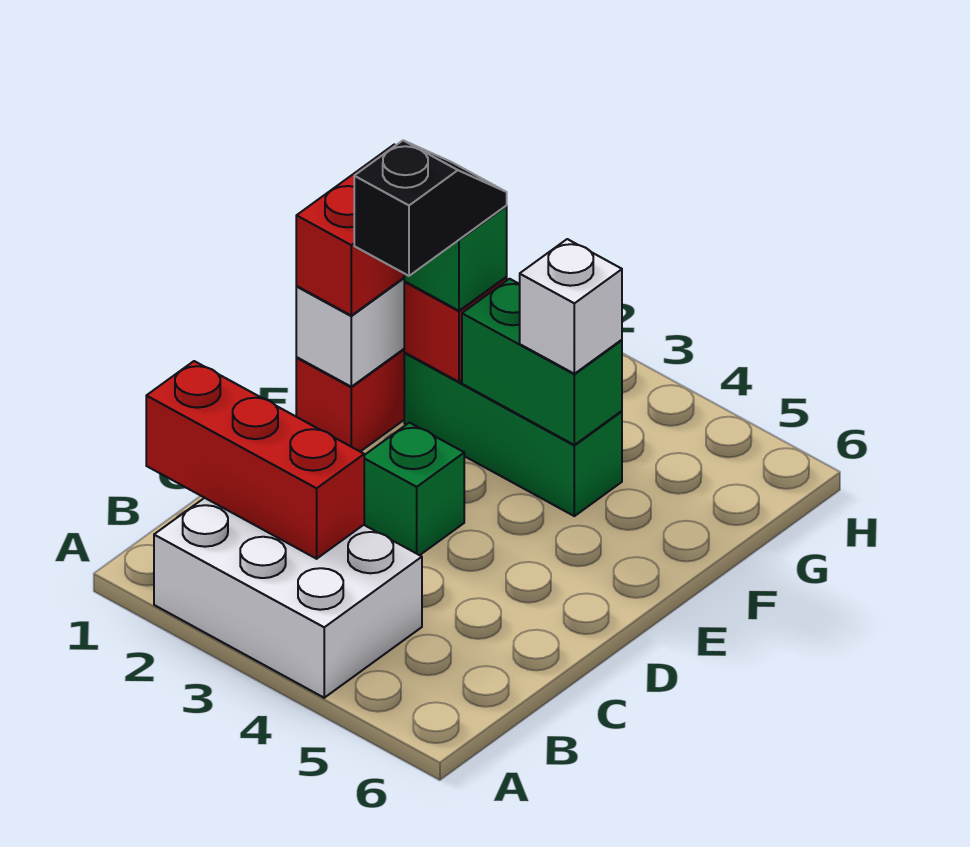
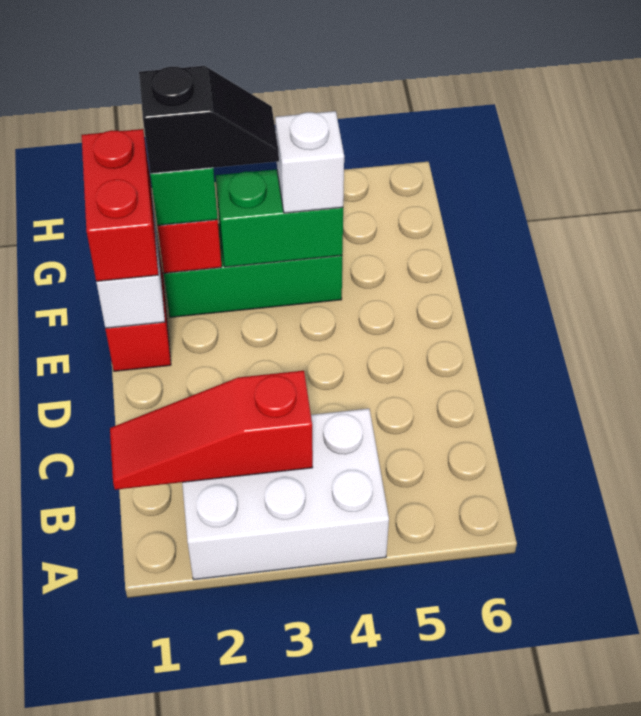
red brick B1:B3 level 2 -> red slope B1:B3 level 2 top 3
green brick D3 level 1 -> none
black slope E2:F2 level 4 top E -> black slope F2:F3 level 4 top 2

